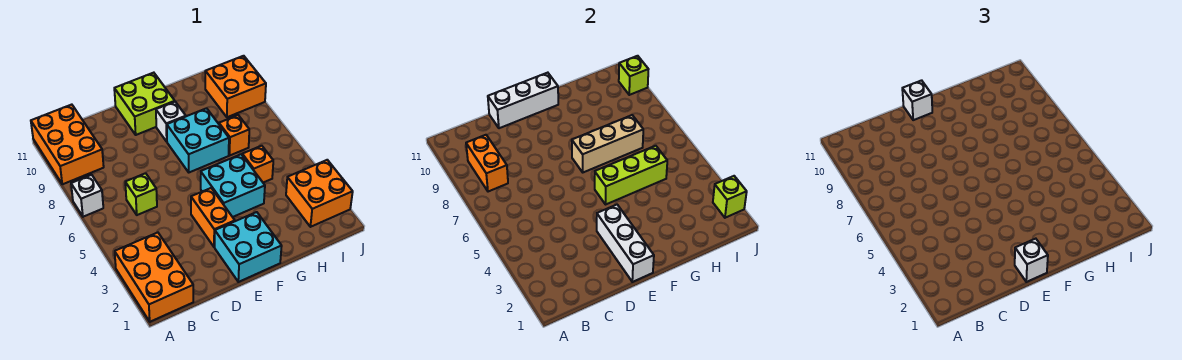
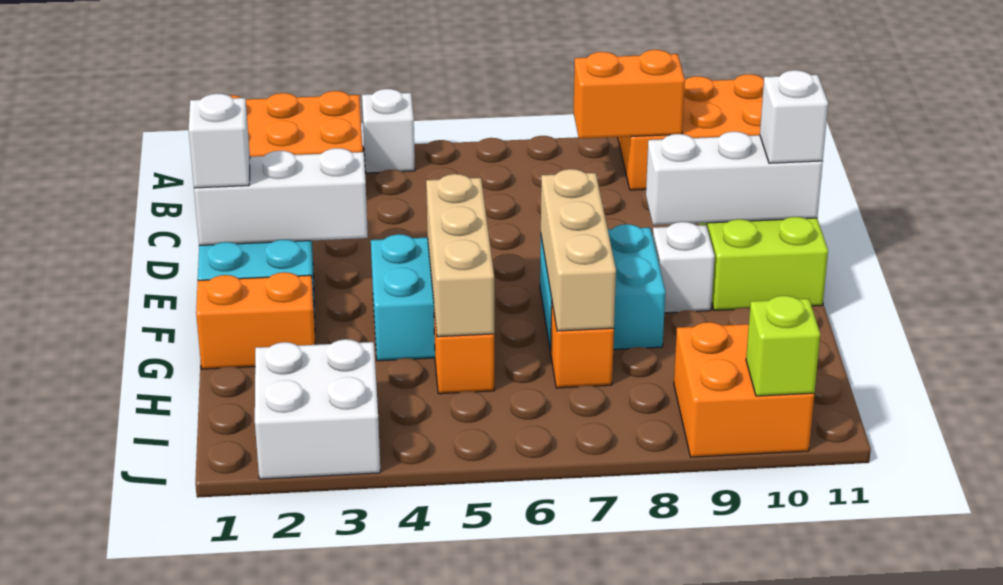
white brick A7 level 1 -> white brick A4 level 1
lime brick C6 level 1 -> none
white brick D11:F11 level 2 -> white brick E9:E11 level 2
orange brick E3:E4 level 1 -> orange brick G1:G2 level 1
lime brick F5:H5 level 2 -> tan brick F5:H5 level 2
orange brick I2:J3 level 1 -> white brick I2:J3 level 1
lime brick J2 level 2 -> none

